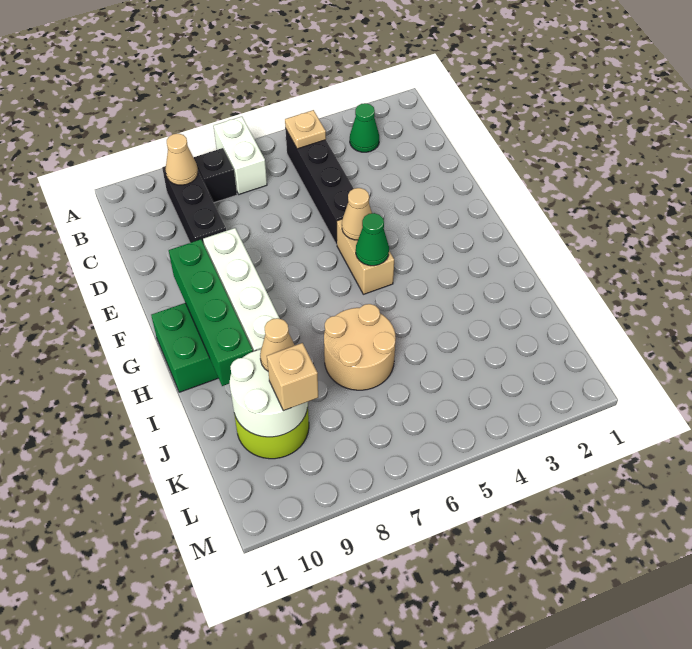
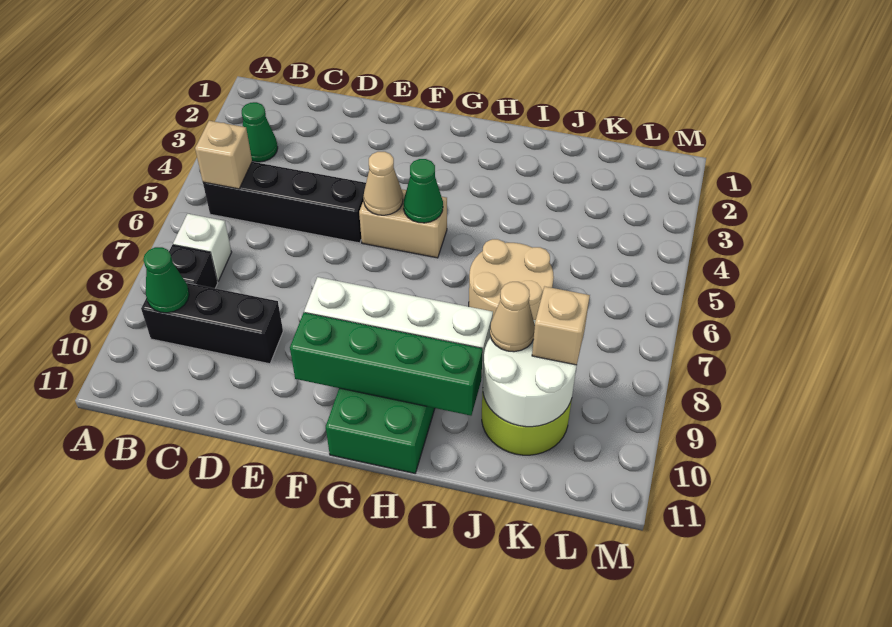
white brick A7:B7 level 1 -> white brick B7 level 1
tan plate B5 level 2 -> tan brick B5 level 2
tan cone B9 level 2 -> green cone B9 level 2

